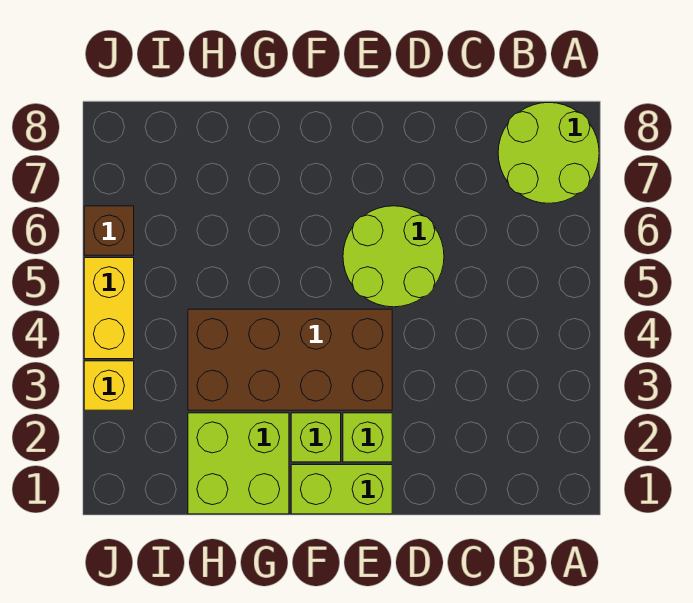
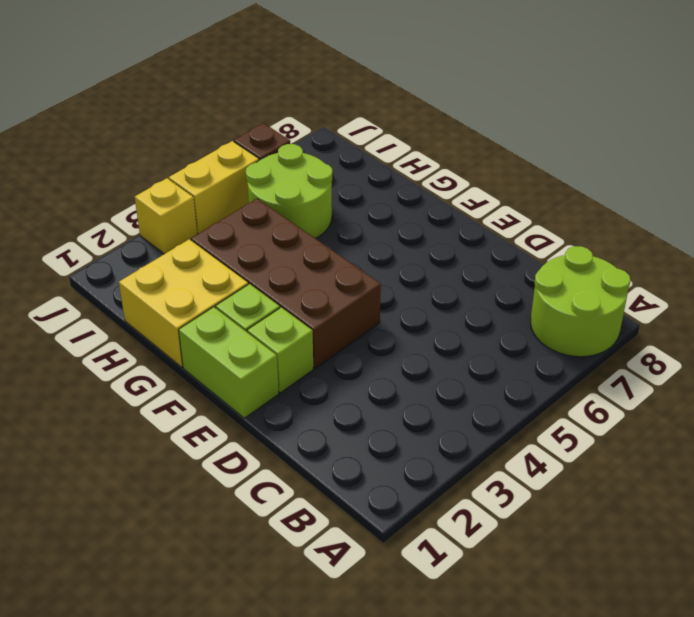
lime round brick D5:E6 level 1 -> lime round brick H5:I6 level 1
lime brick G1:H2 level 1 -> yellow brick G1:H2 level 1

